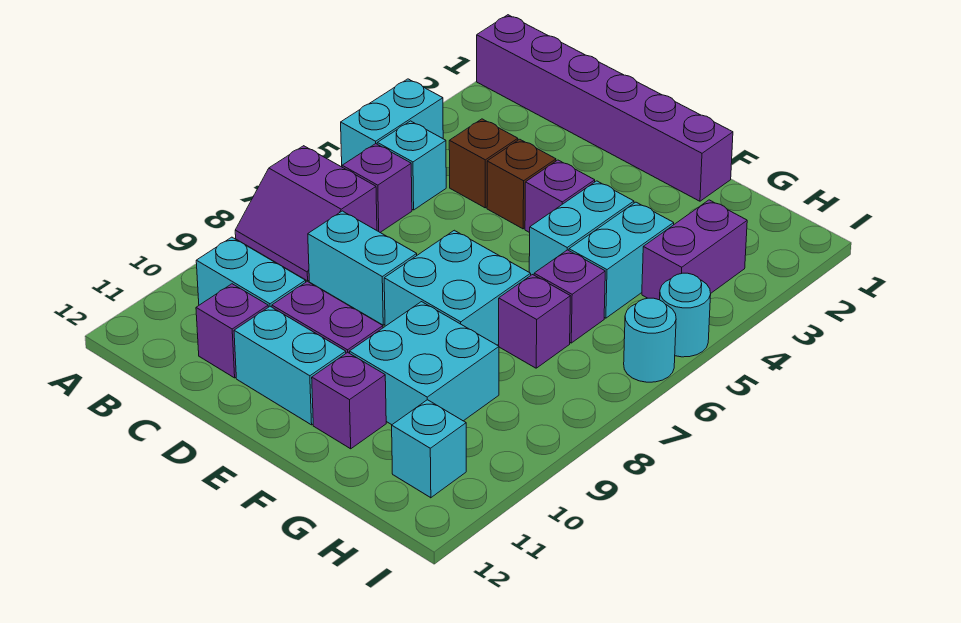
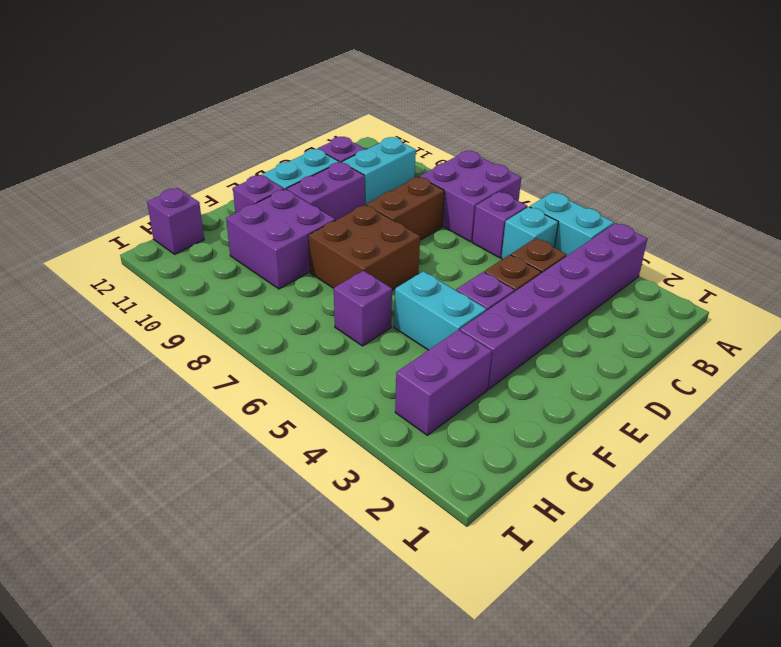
purple brick A1:F1 level 1 -> purple brick A3:F3 level 1
purple slope A7:B8 level 1 top 7 -> purple brick A7:B8 level 1
cyan brick C8:D8 level 1 -> brown brick C8:D8 level 1
cyan brick E7:F8 level 1 -> brown brick E7:F8 level 1
cyan brick F9:G10 level 1 -> purple brick F9:G10 level 1
cyan brick G4:G5 level 1 -> none
purple brick G7 level 1 -> purple brick H12 level 1
purple brick H3:H4 level 1 -> purple brick G3:H3 level 1
cyan brick H11 level 1 -> none
cyan round brick I5 level 1 -> none
cyan round brick I6 level 1 -> none

